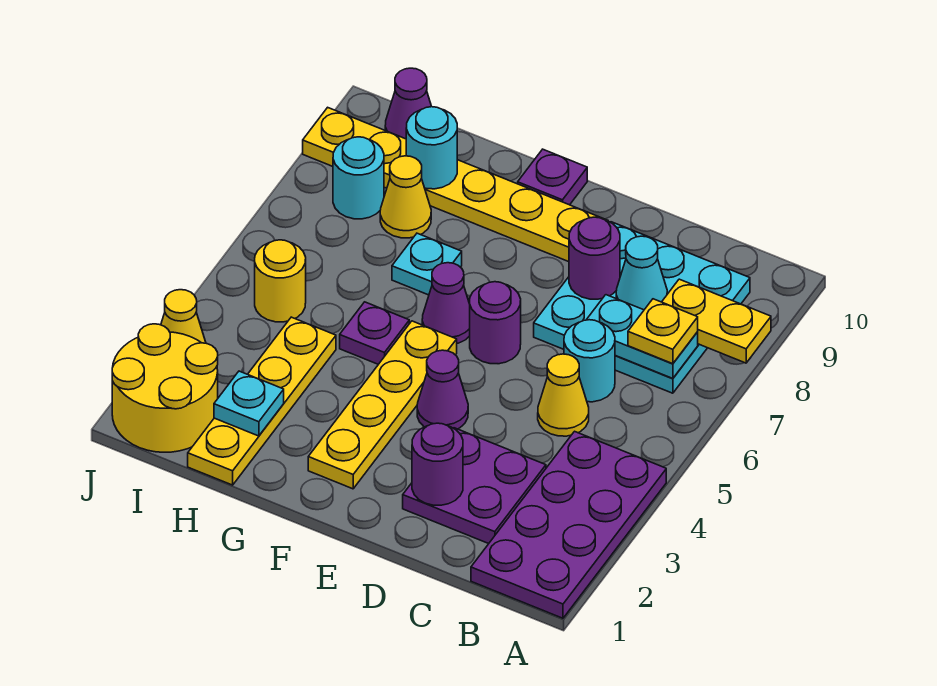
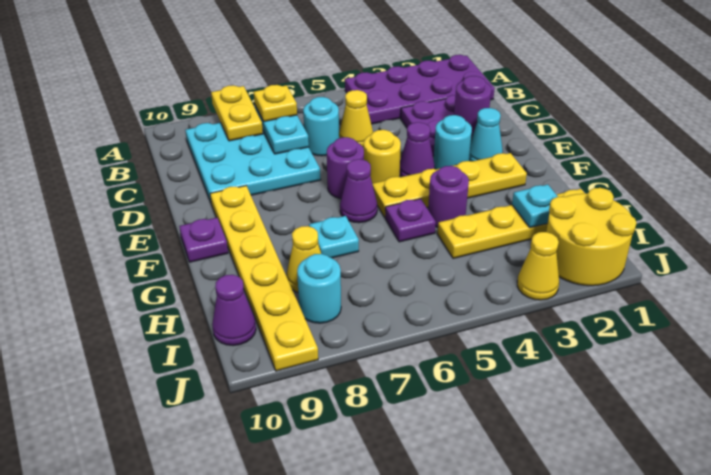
cyan cone C8 level 2 -> cyan cone E2 level 1
purple round brick D8 level 2 -> purple round brick G4 level 1
cyan round brick H9 level 2 -> cyan round brick E3 level 1
yellow round brick I5 level 1 -> yellow round brick E5 level 1

